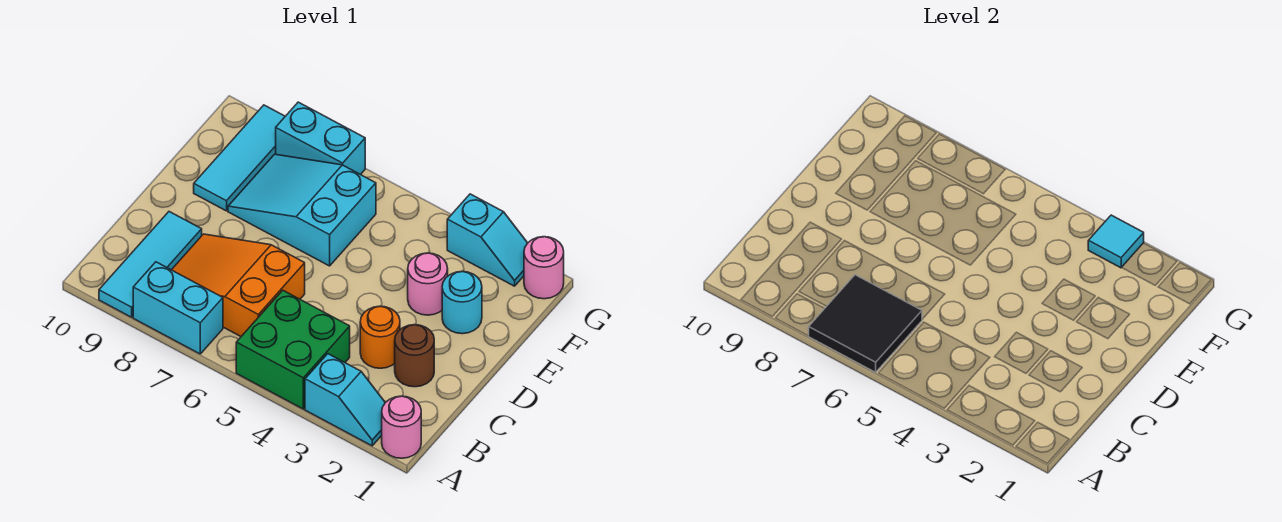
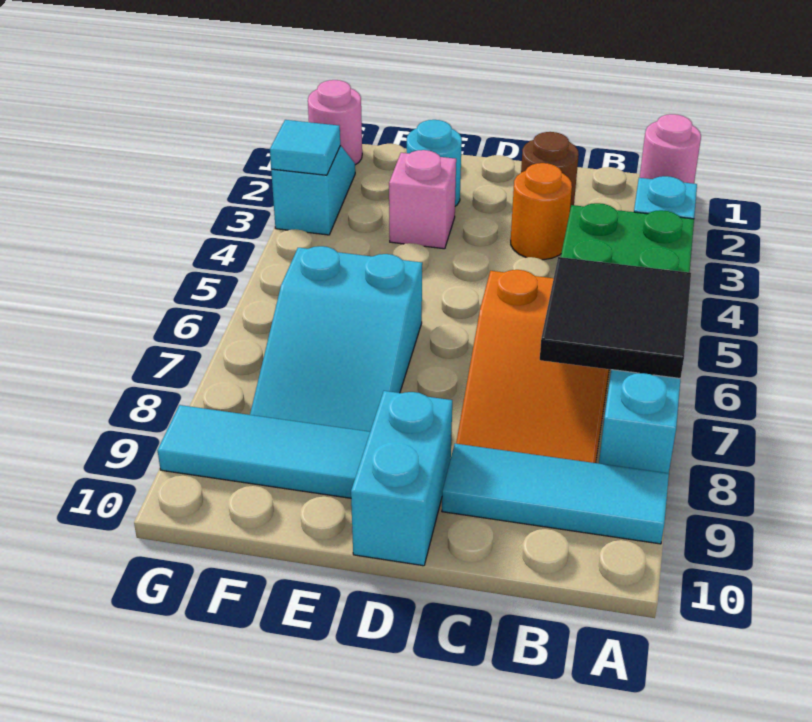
pink round brick E3 level 1 -> pink brick E3 level 1
cyan brick G7:G8 level 1 -> cyan brick D9:D10 level 1

